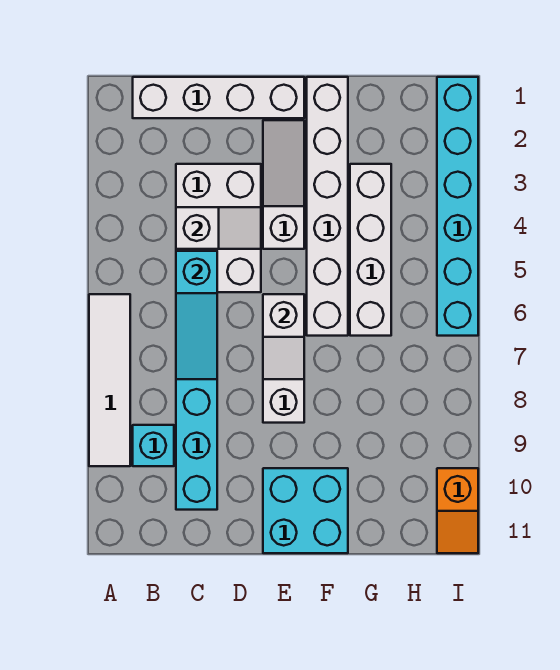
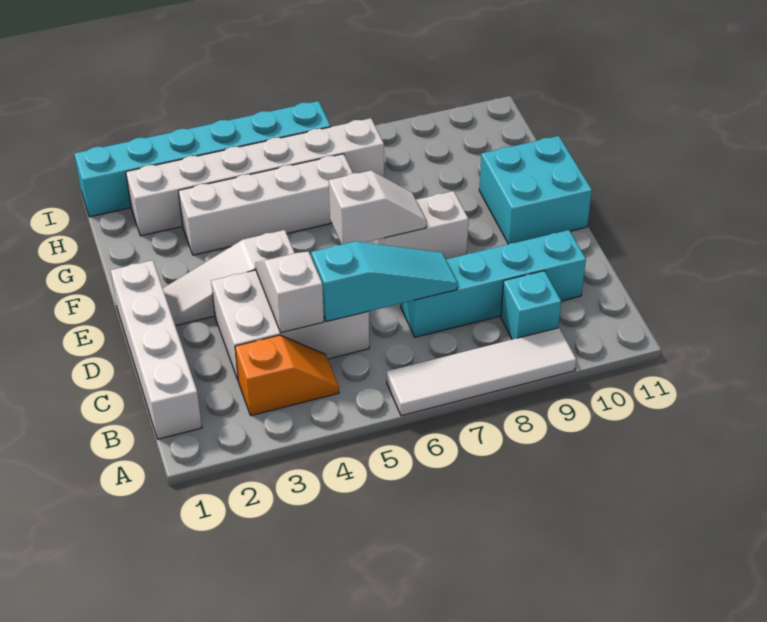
white brick F1:F6 level 1 -> white brick H2:H7 level 1
orange slope I10:I11 level 1 top 10 -> orange slope B3:B4 level 1 top 3

